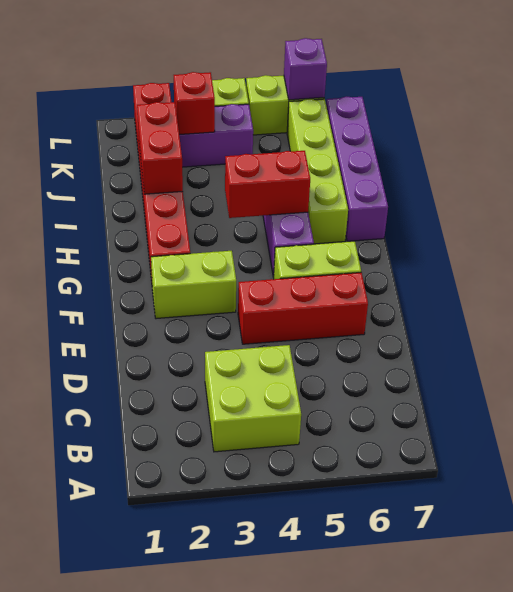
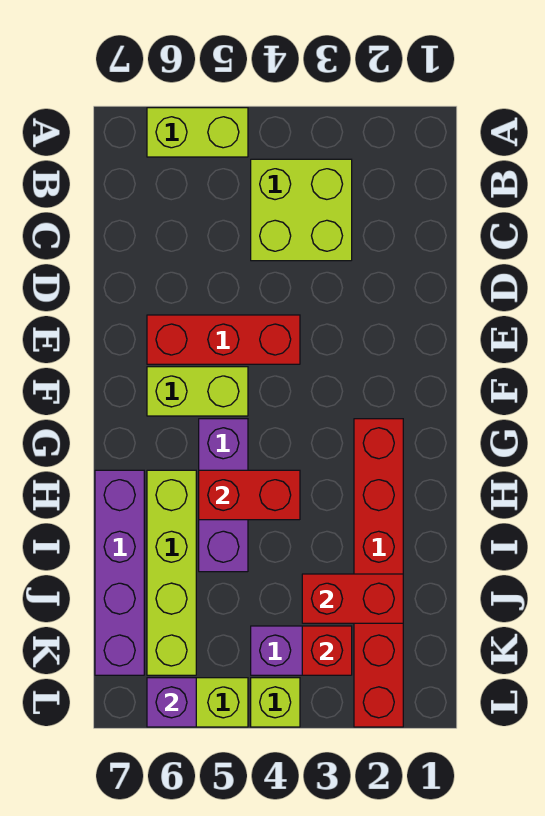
lime brick F2:F3 level 1 -> lime brick A5:A6 level 1
red brick I2:J2 level 2 -> red brick J2:J3 level 2

